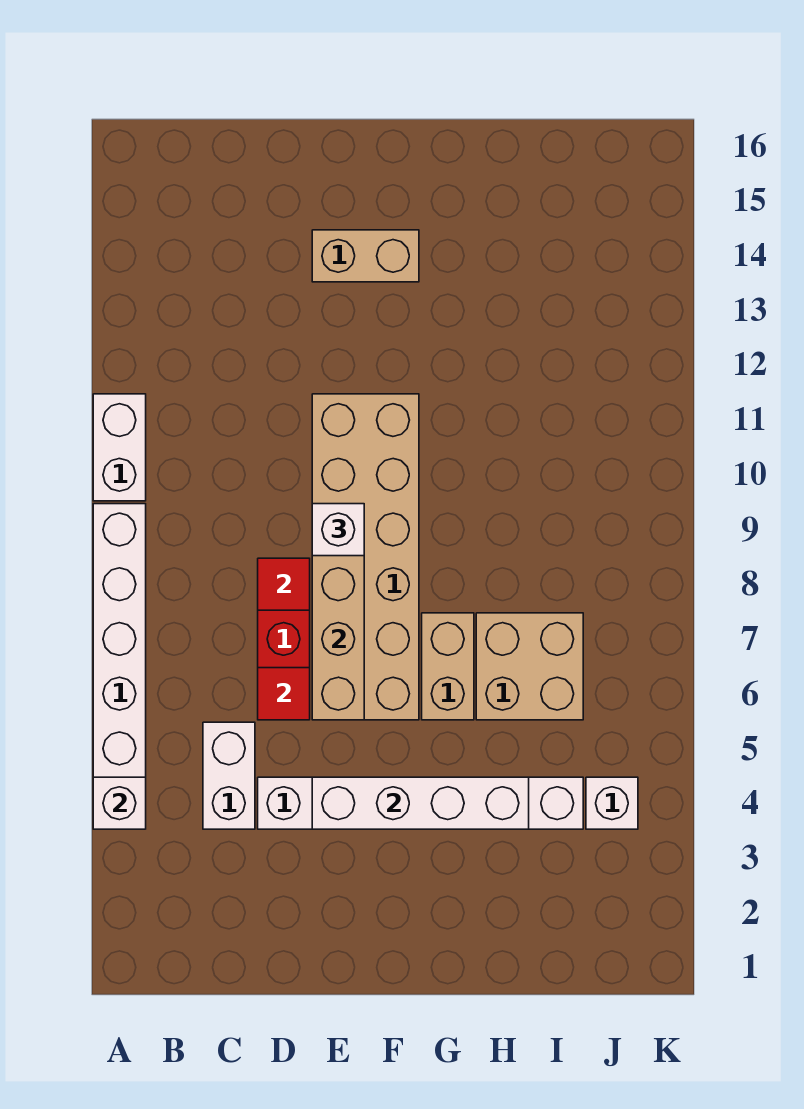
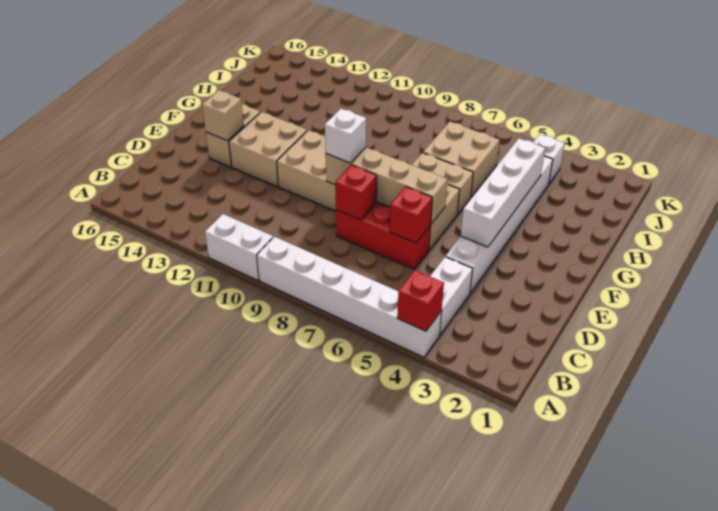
white brick A4 level 2 -> red brick A4 level 2
white brick C4:C5 level 1 -> white brick B4:C4 level 1
red tile D6 level 2 -> red brick D6 level 2
red tile D8 level 2 -> red brick D8 level 2
none -> tan brick E12:F13 level 1
none -> tan brick E14 level 2

